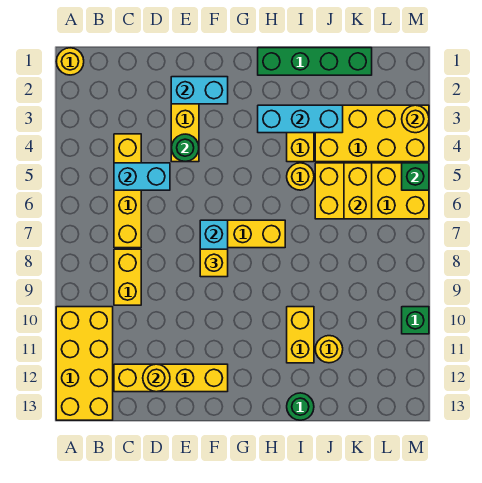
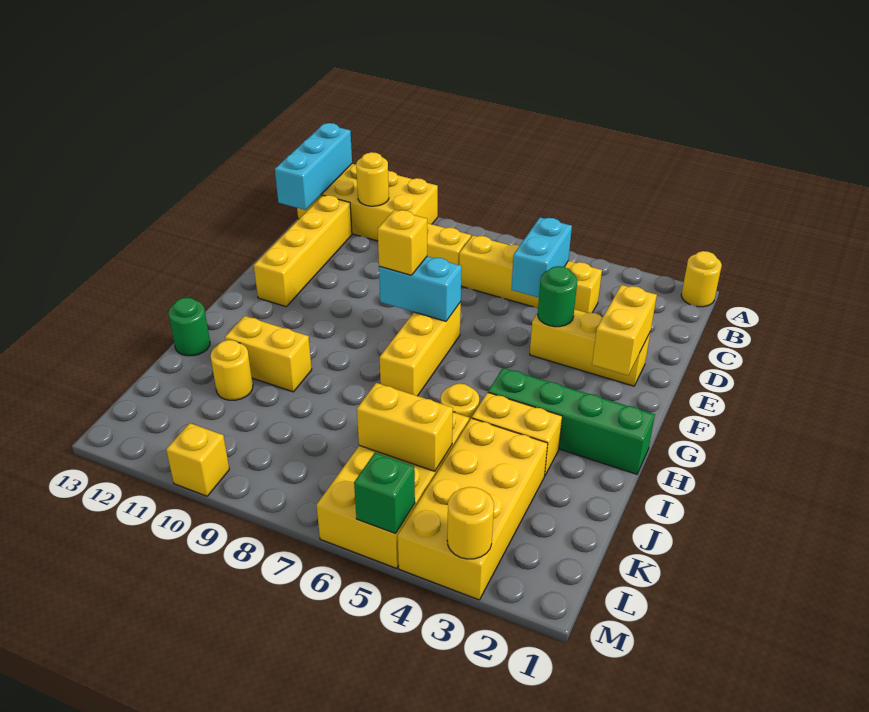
yellow round brick D12 level 2 -> yellow round brick B11 level 2
cyan brick E2:F2 level 2 -> yellow brick E2:F2 level 2
green brick H1:K1 level 1 -> green brick H1:H4 level 1
cyan brick H3:J3 level 2 -> cyan brick A13:C13 level 2
green brick M10 level 1 -> yellow brick M10 level 1

